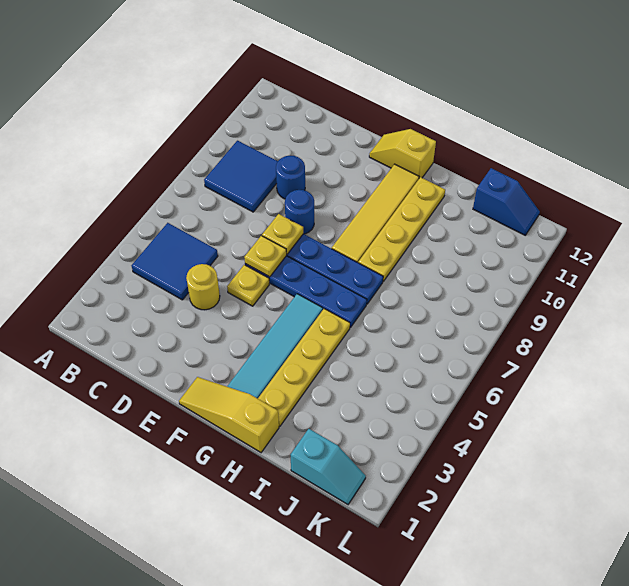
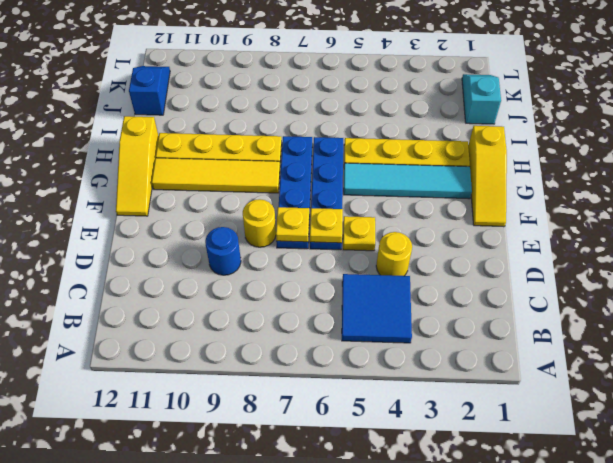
blue tile B8:C9 level 1 -> none
blue round brick E8 level 1 -> yellow round brick E8 level 1
yellow slope F12:G12 level 1 top G -> yellow slope F12:H12 level 1 top H

